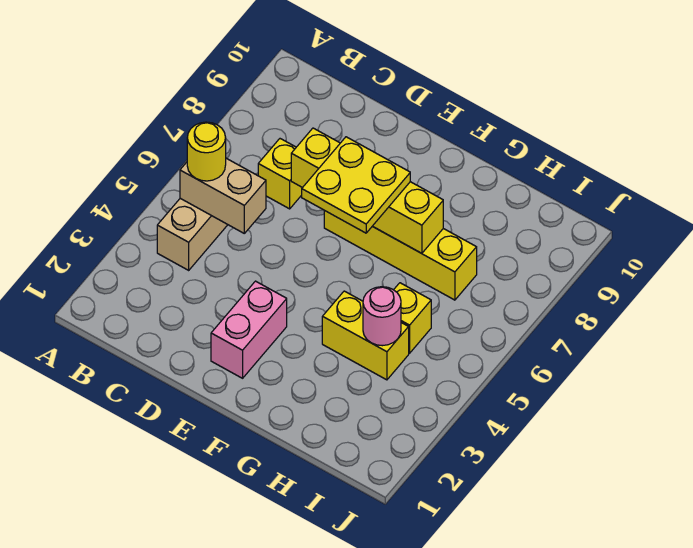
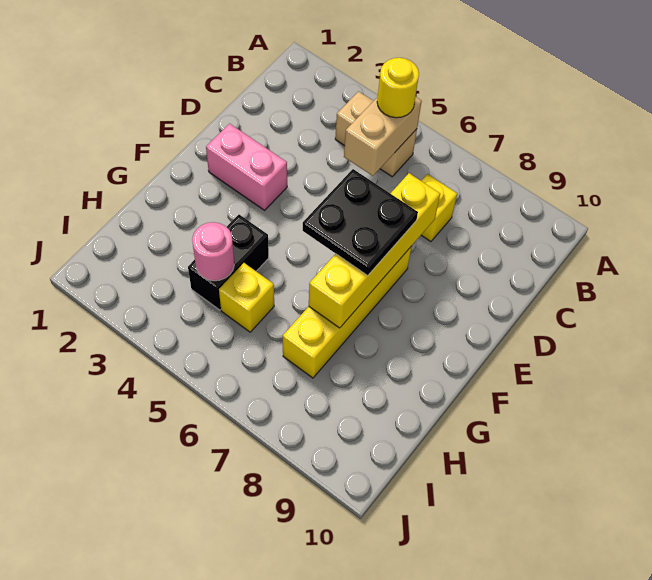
yellow plate E6:F7 level 3 -> black plate E6:F7 level 3
yellow brick G4:H4 level 1 -> black brick G4:H4 level 1

